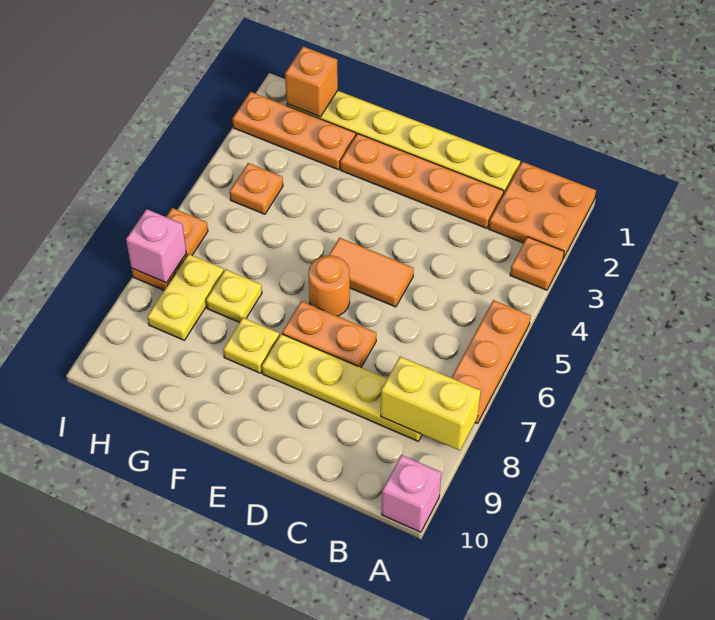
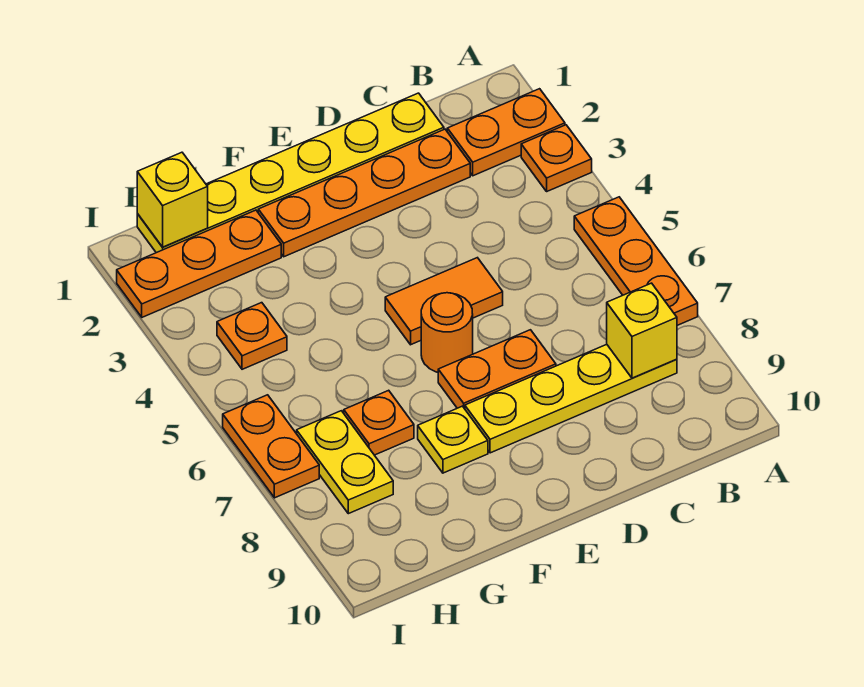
orange plate A1:B2 level 1 -> orange plate A2:B2 level 1
yellow brick A8:B8 level 2 -> yellow brick B8 level 2
pink brick A10 level 1 -> none
yellow plate G7 level 1 -> orange plate G7 level 1
orange brick H1 level 2 -> yellow brick H1 level 2
pink brick I7 level 2 -> none

